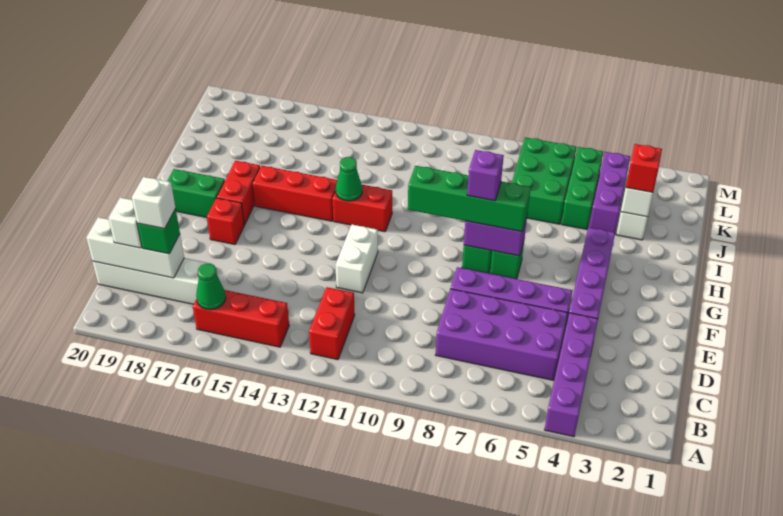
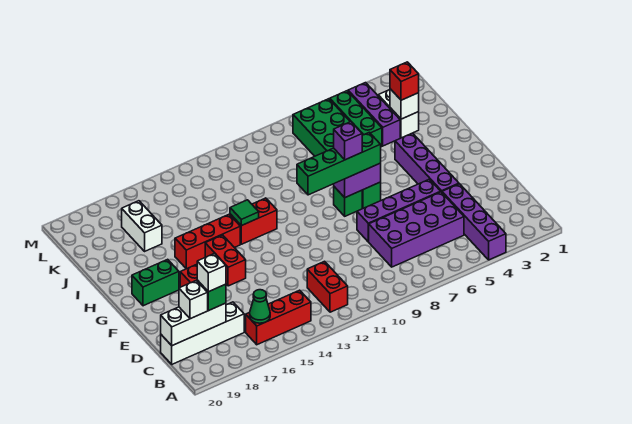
white brick E12:F12 level 1 -> white brick J17:K17 level 1
red brick G17:H17 level 1 -> red brick F15:G15 level 1
green cone H13 level 2 -> green tile H13 level 2

